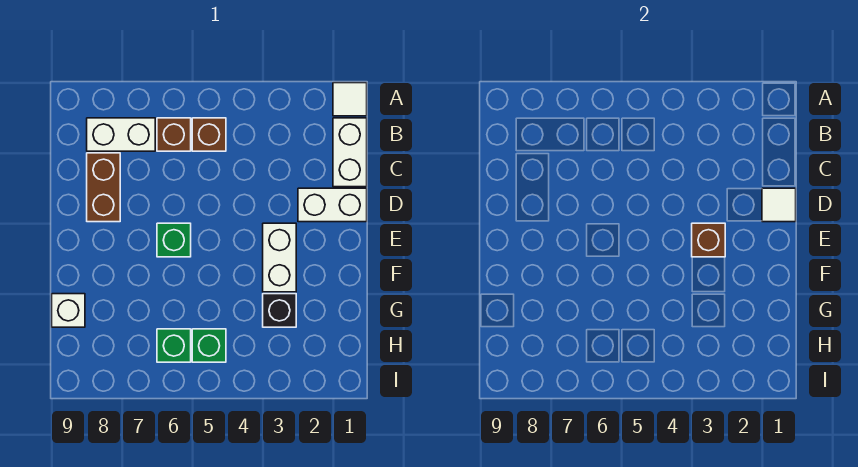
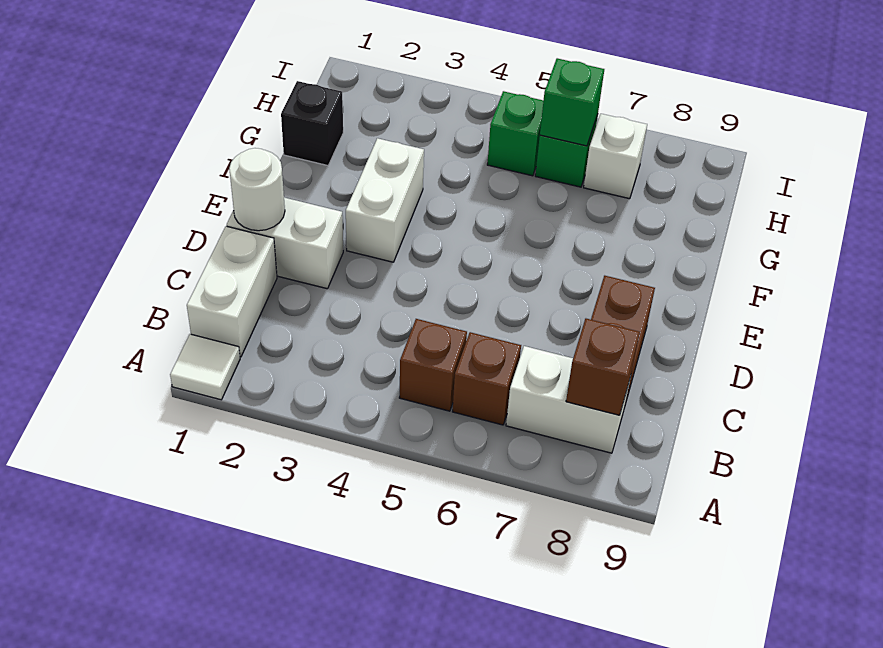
white tile D1 level 2 -> white round brick D1 level 2
brown brick E3 level 2 -> brown brick B8 level 2
green brick E6 level 1 -> green brick H6 level 2
black brick G3 level 1 -> black brick G1 level 1
white brick G9 level 1 -> white brick H7 level 1

